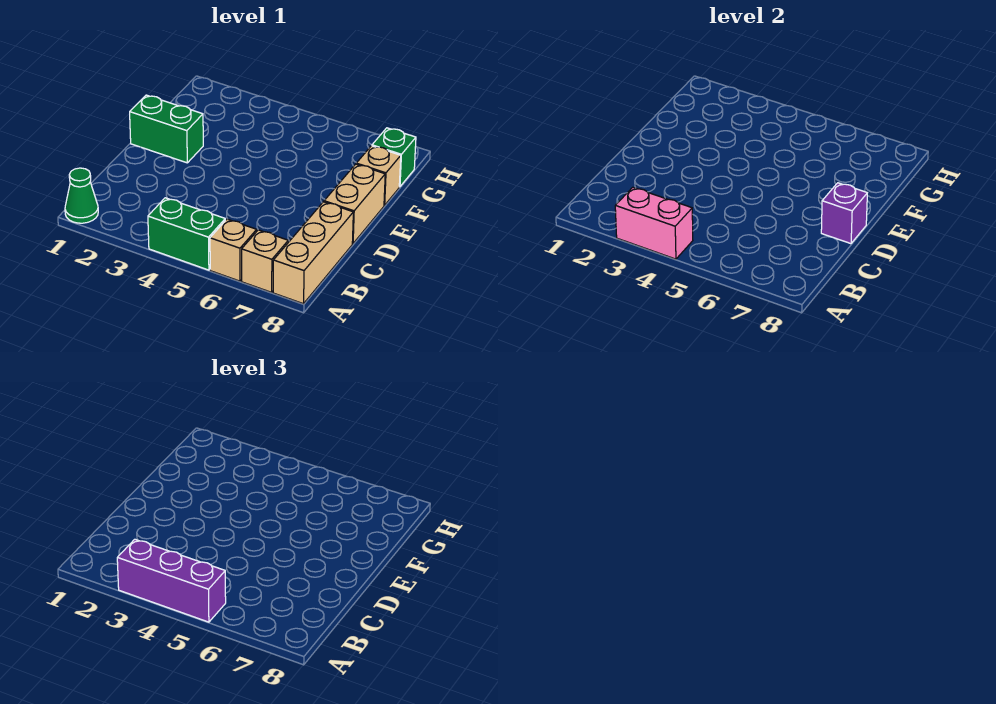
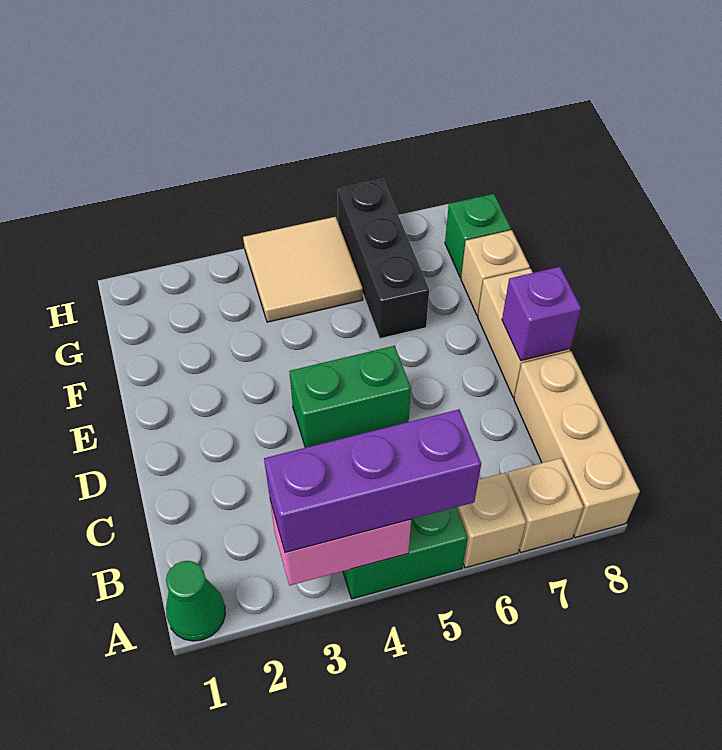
green brick E1:E2 level 1 -> green brick D4:D5 level 1
none -> black brick F6:H6 level 1
none -> tan tile G4:H5 level 1

